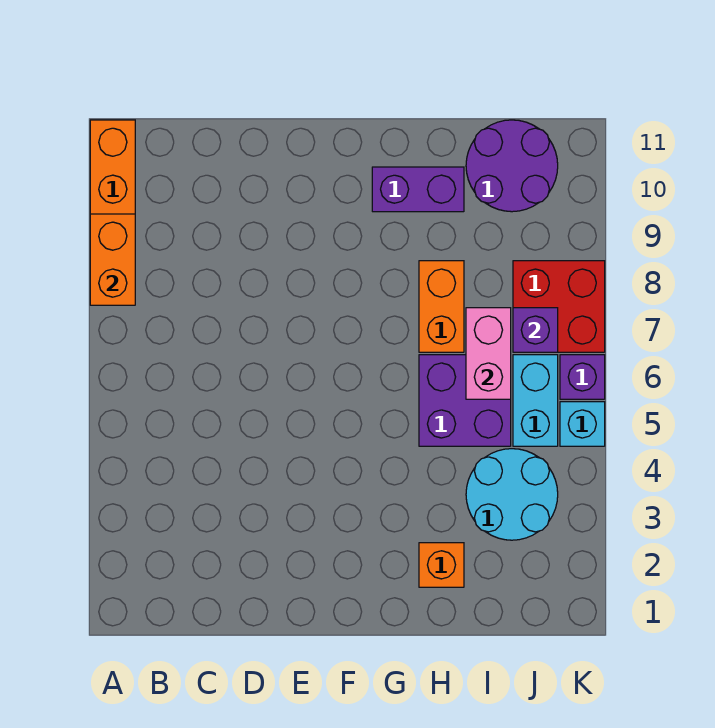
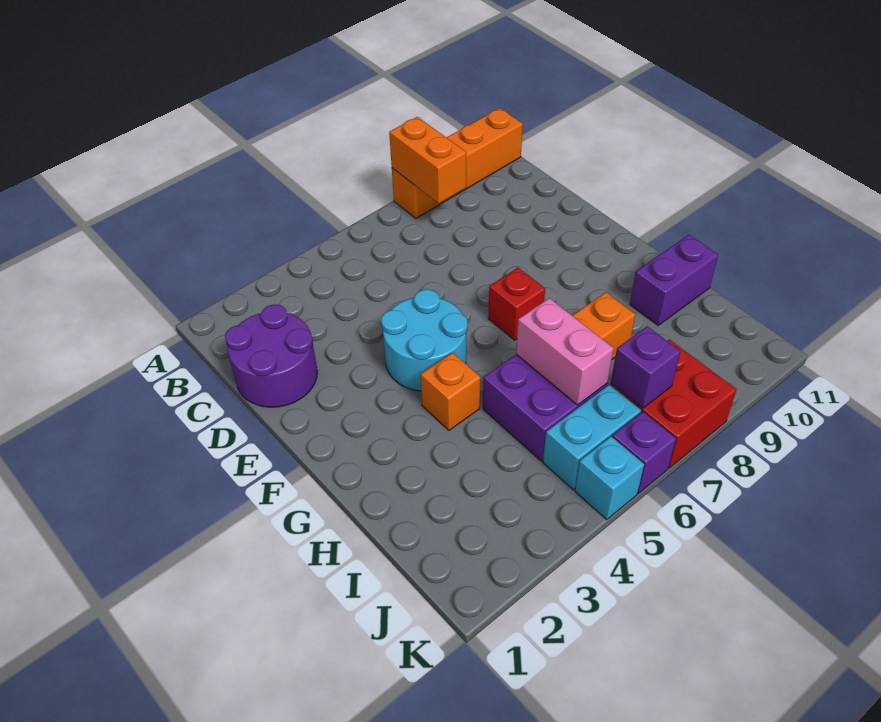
orange brick A8:A9 level 2 -> orange brick A8:B8 level 2
none -> red brick F7 level 1
purple brick G10:H10 level 1 -> purple brick H10:H11 level 1
orange brick H2 level 1 -> orange brick G4 level 1
cyan round brick I3:J4 level 1 -> cyan round brick E4:F5 level 1
pink brick I6:I7 level 2 -> pink brick H6:I6 level 2
purple round brick I10:J11 level 1 -> purple round brick C1:D2 level 1

